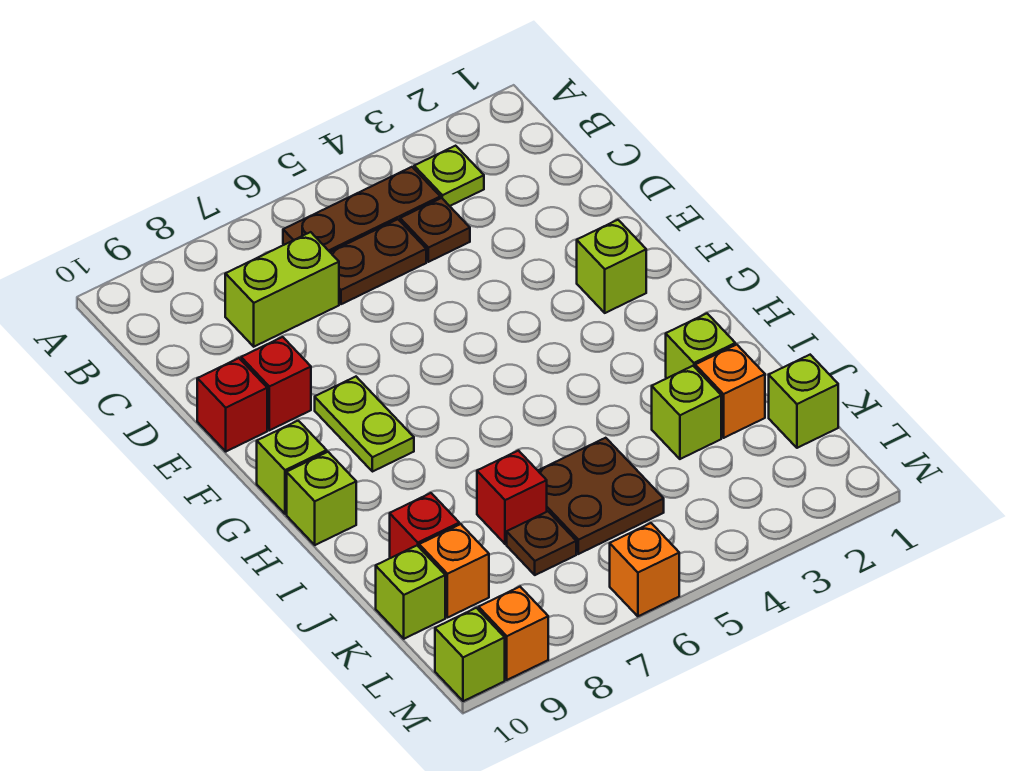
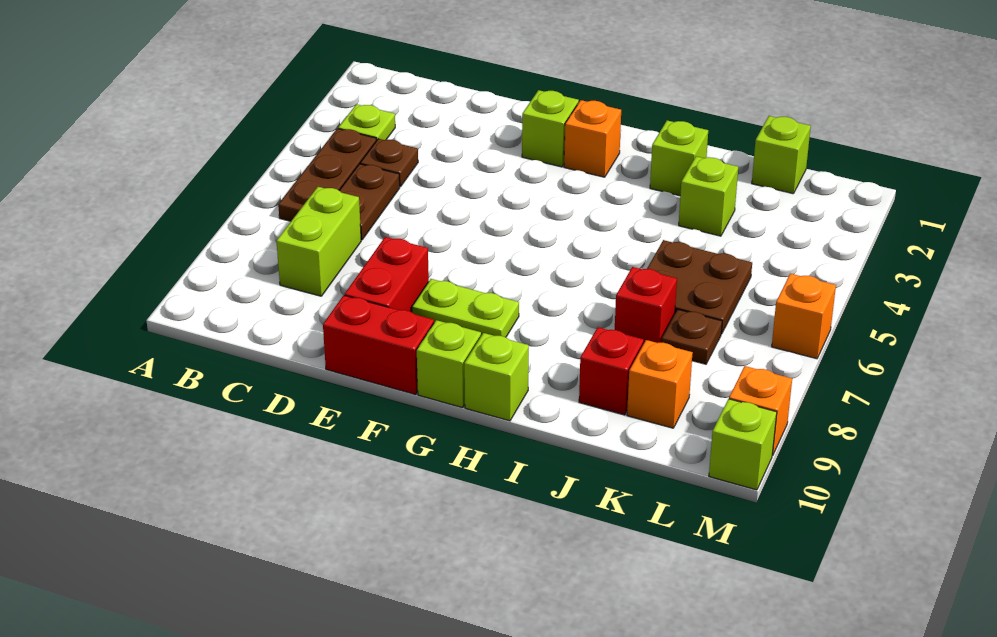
red brick E9 level 1 -> red brick E8:E9 level 1
red brick E10 level 1 -> red brick E10:F10 level 1
orange brick J2 level 1 -> orange brick G2 level 1
lime brick K10 level 1 -> none

